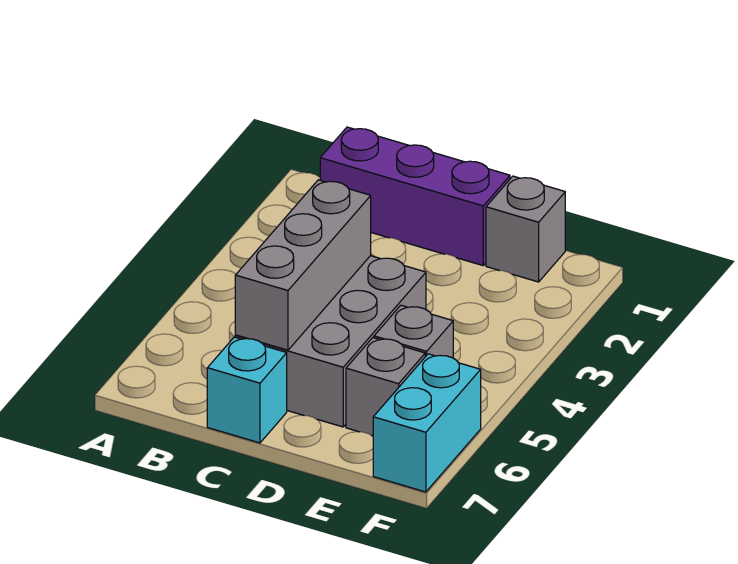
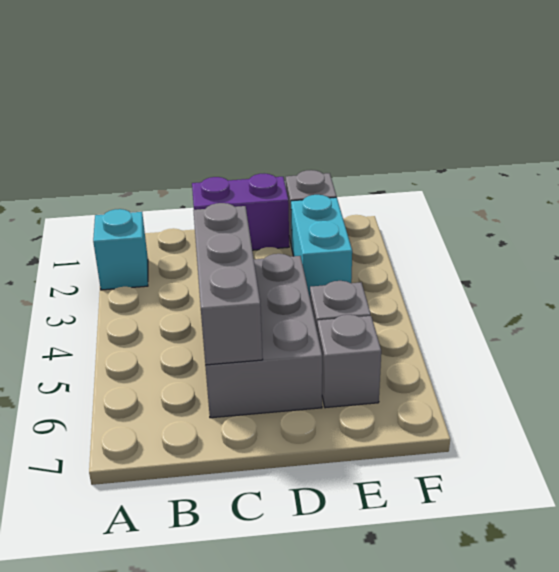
purple brick B1:D1 level 1 -> purple brick C1:D1 level 1
cyan brick C7 level 1 -> cyan brick A2 level 1
cyan brick F6:F7 level 1 -> cyan brick E2:E3 level 1

